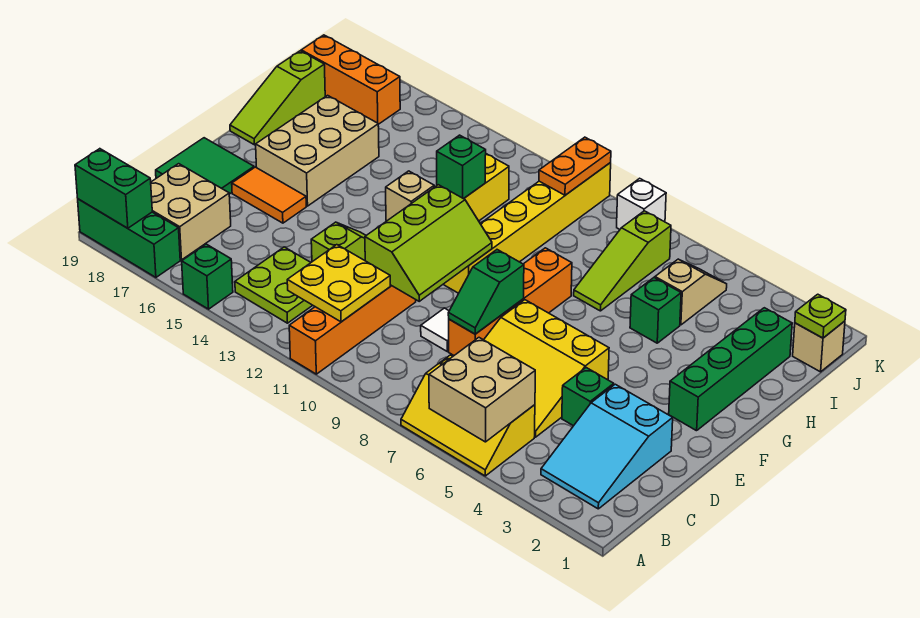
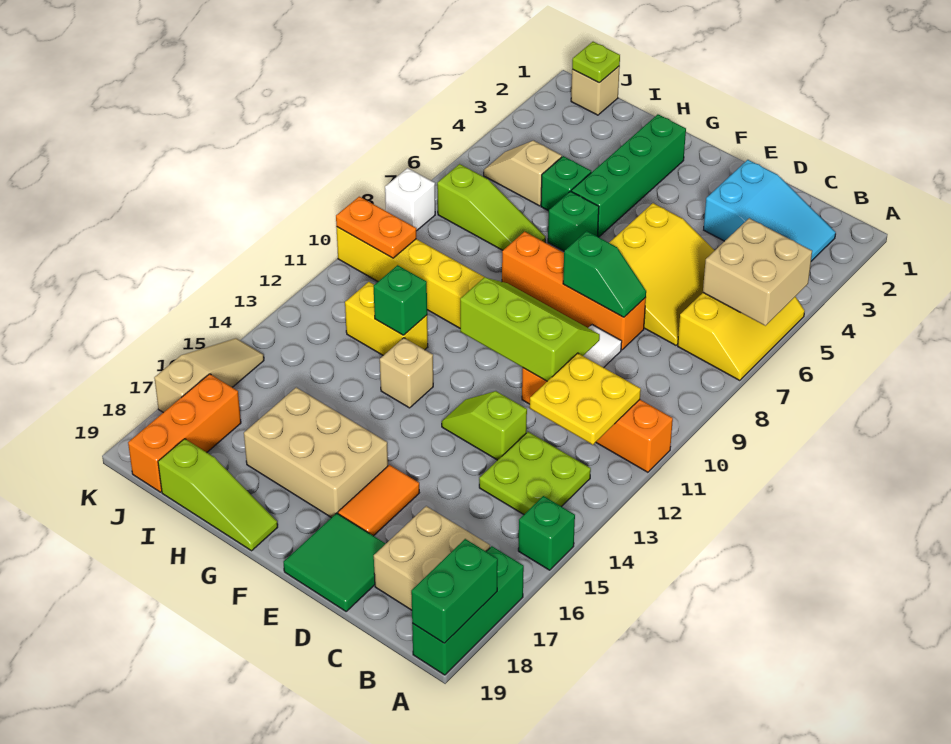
green brick D4 level 1 -> green brick G6 level 1
green brick F2:I2 level 1 -> green brick G2:G5 level 1
none -> tan slope K15:K17 level 1 top 17

